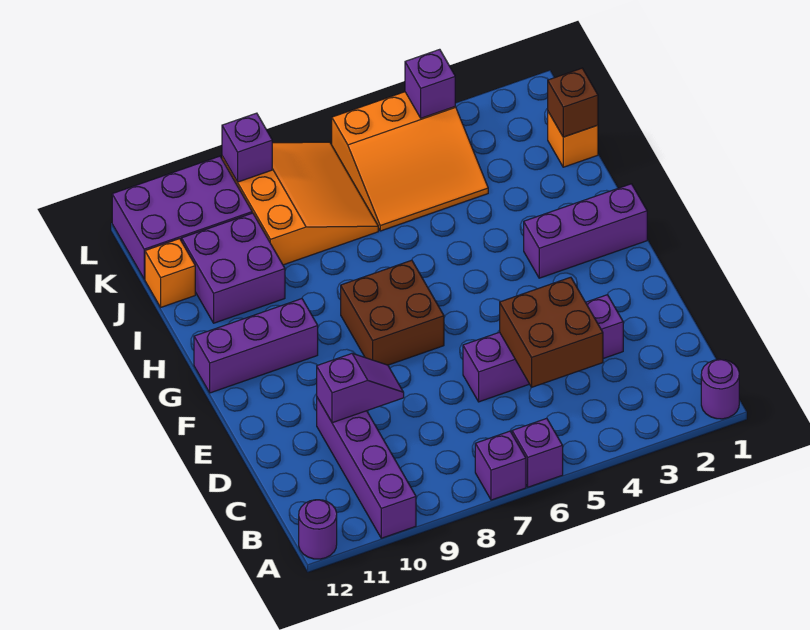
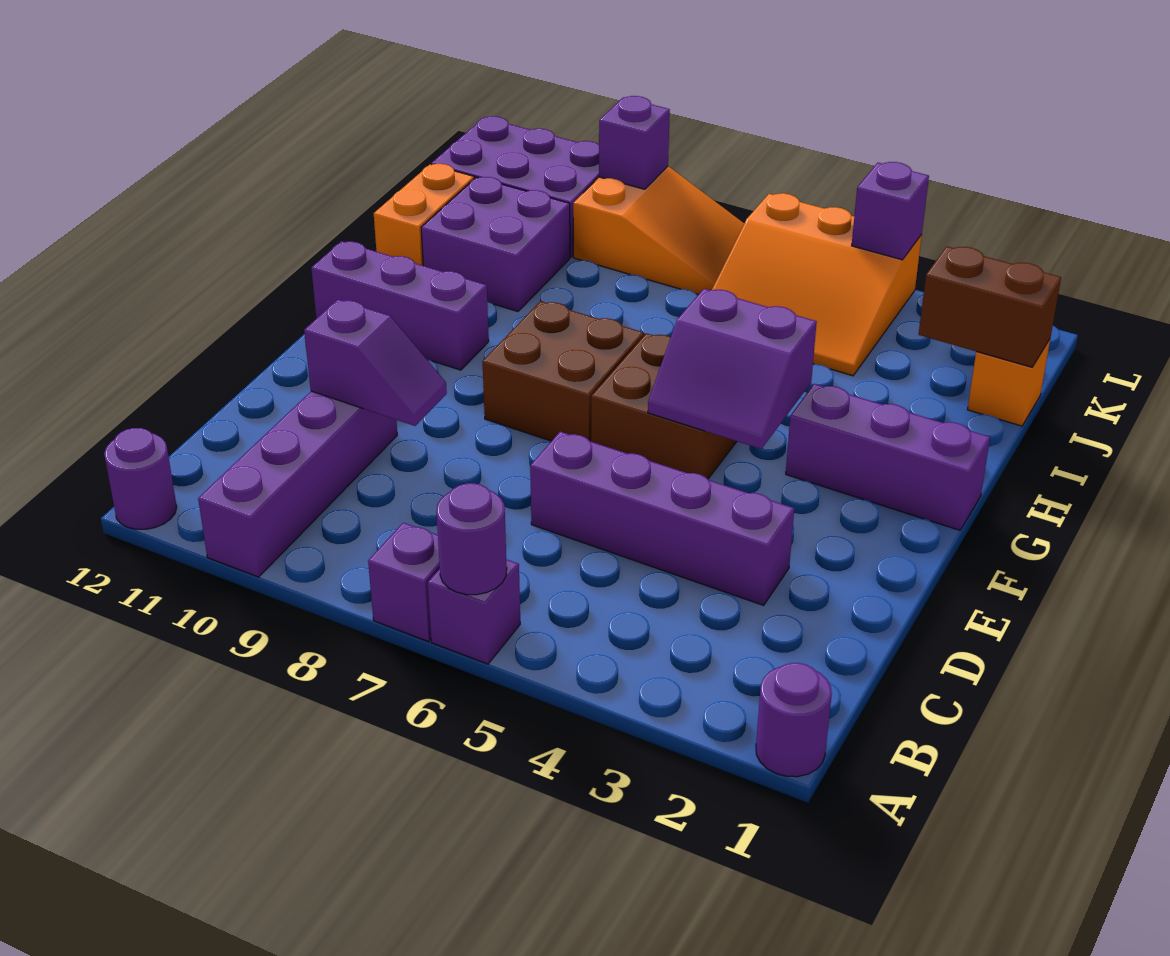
none -> purple round brick A6 level 2
brown brick C4:D5 level 2 -> brown brick F5:G6 level 1
none -> purple slope F4:G5 level 2 top G
brown brick J1 level 2 -> brown brick J1:J2 level 2
orange slope J7:L9 level 1 top 9 -> orange slope K7:L9 level 1 top 9
orange brick J12 level 1 -> orange brick I12:J12 level 1

